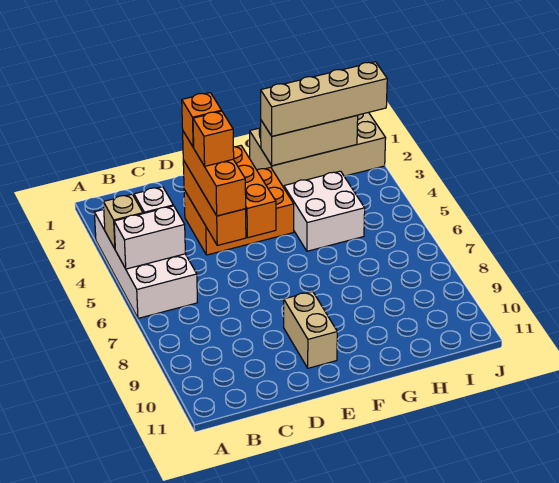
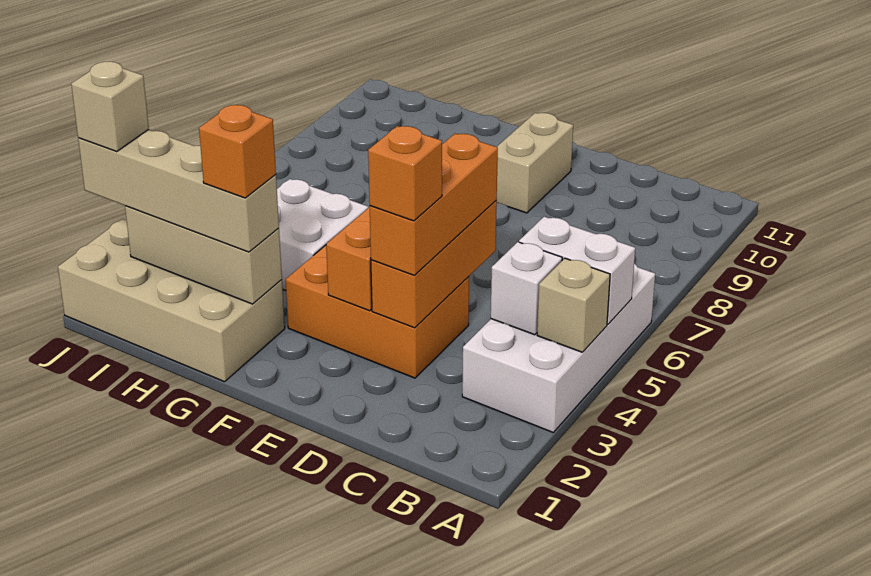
orange brick D4 level 4 -> orange brick G2 level 4
none -> tan brick J2 level 4

